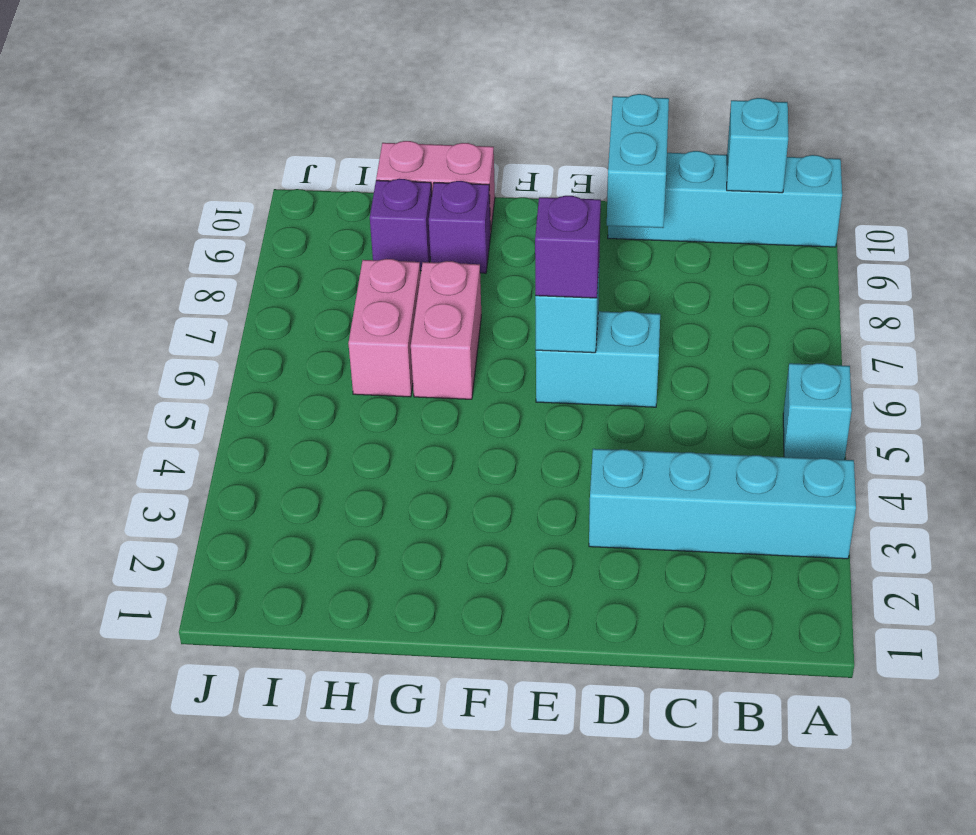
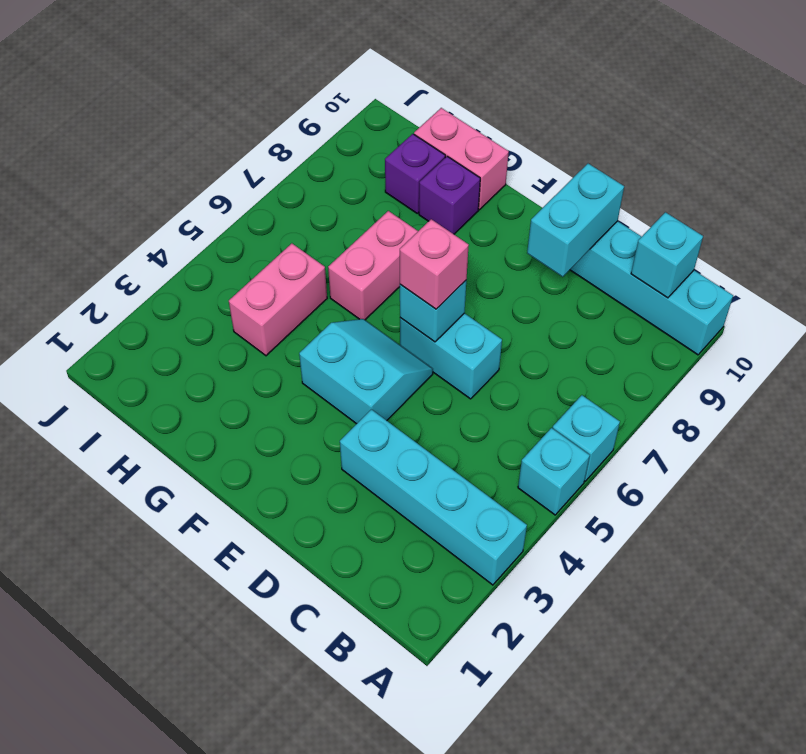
none -> cyan brick A6 level 1
none -> cyan slope E4:F5 level 1 top 4
purple brick E6 level 3 -> pink brick E6 level 3
pink brick H6:H7 level 1 -> pink brick H4:H5 level 1

